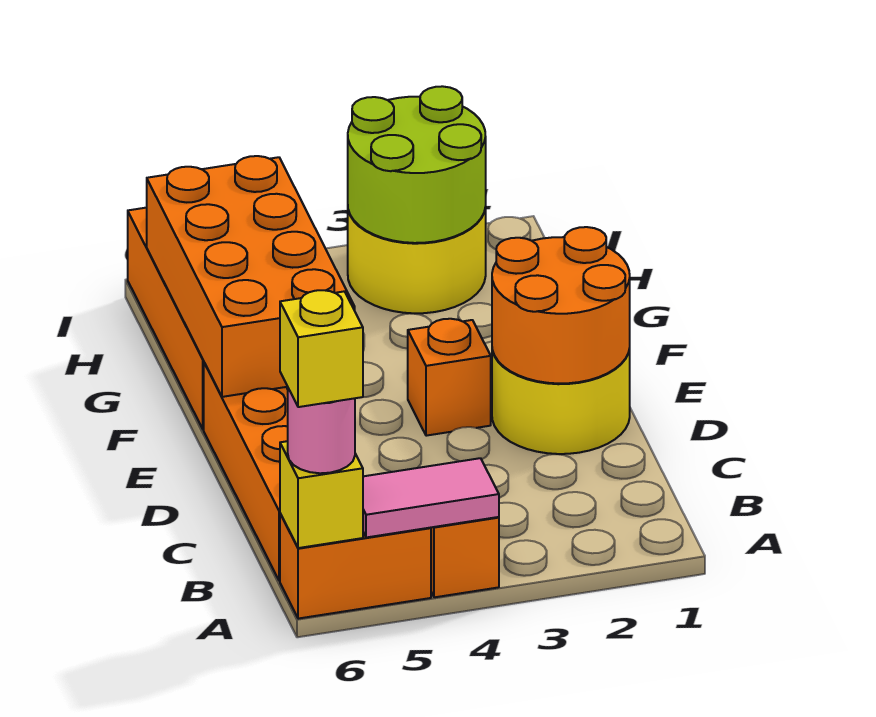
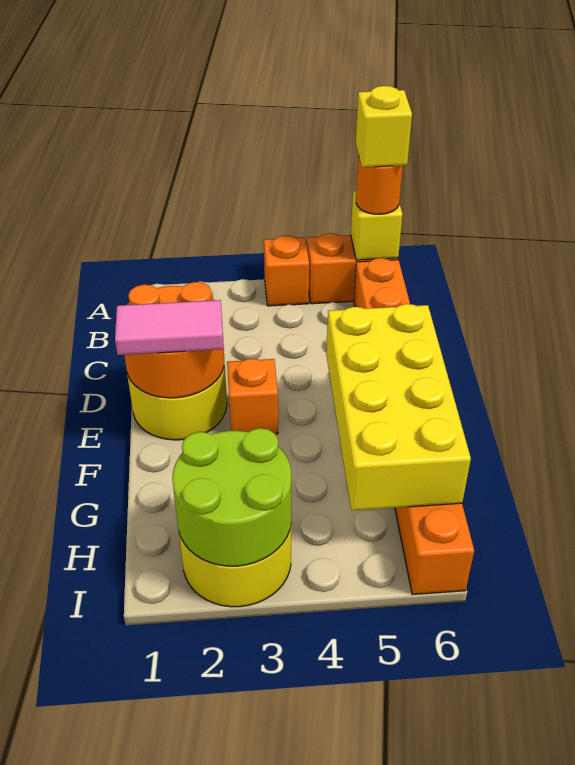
pink tile A4:A5 level 2 -> pink tile E1:E2 level 3
pink round brick A6 level 3 -> orange round brick A6 level 3
orange brick E5:H6 level 2 -> yellow brick E5:H6 level 2

